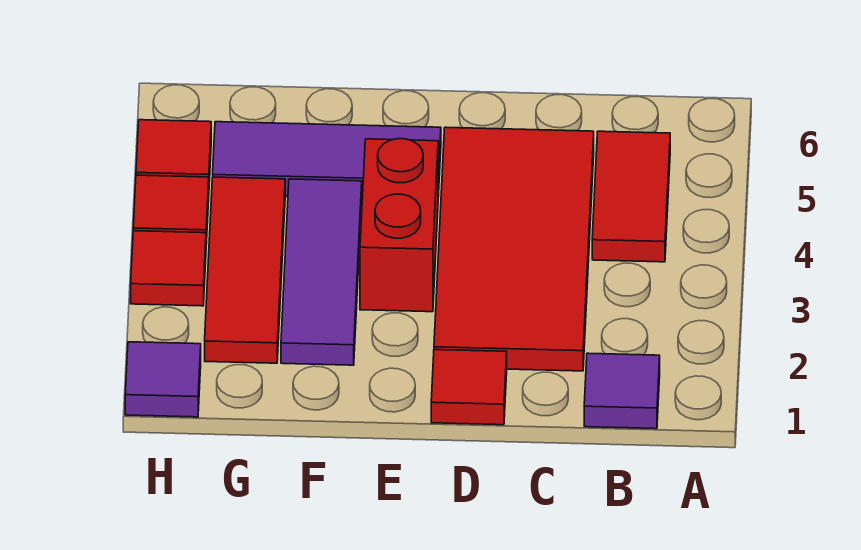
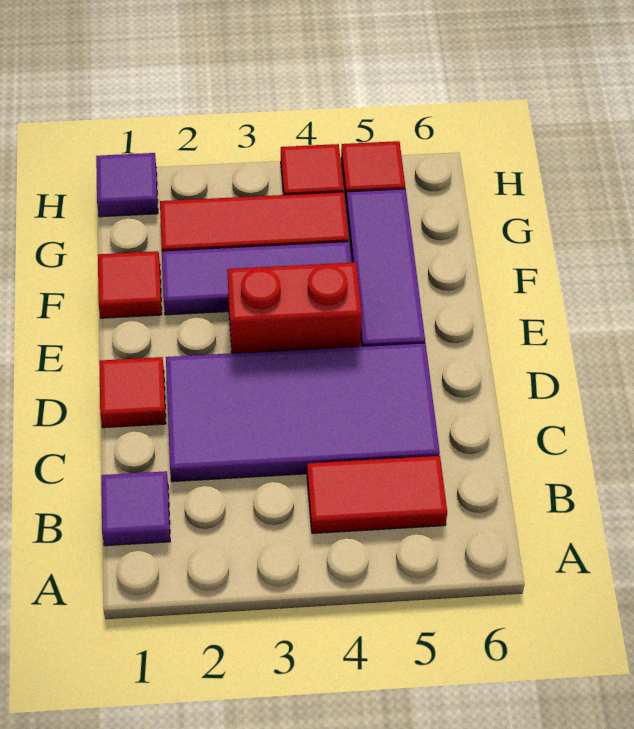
red tile C2:D5 level 1 -> purple tile C2:D5 level 1
red tile H3 level 1 -> red tile F1 level 1

